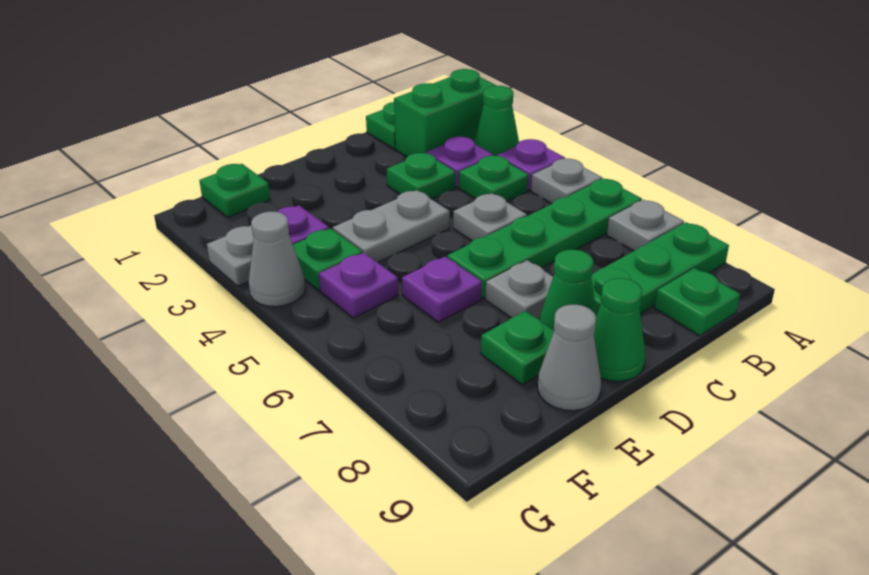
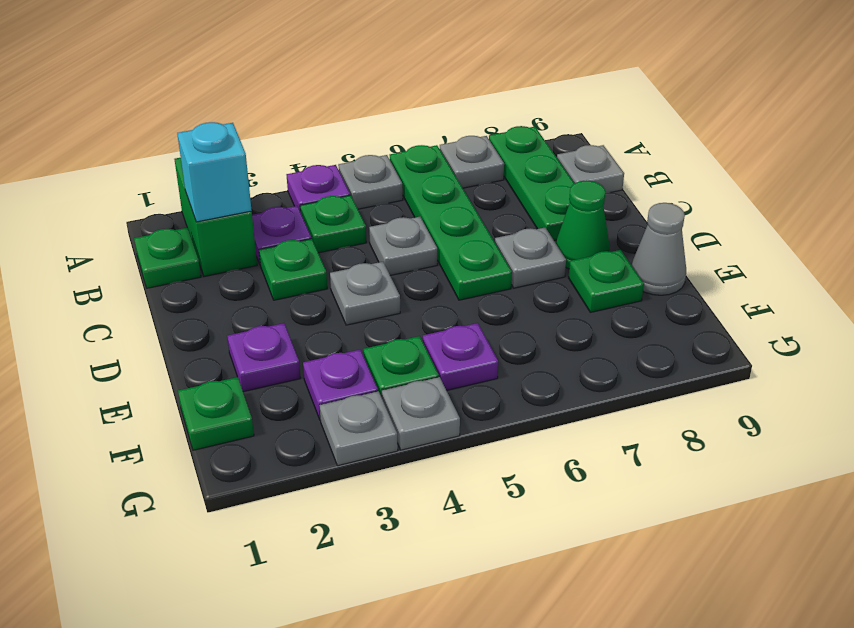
green cone A3 level 1 -> none
none -> cyan brick B2 level 2
green plate B9 level 1 -> grey plate B9 level 1
grey plate D4:E4 level 1 -> grey plate D4 level 1
green cone D9 level 1 -> none
purple plate E6 level 1 -> purple plate E2 level 1
grey cone G4 level 1 -> grey plate G4 level 1

